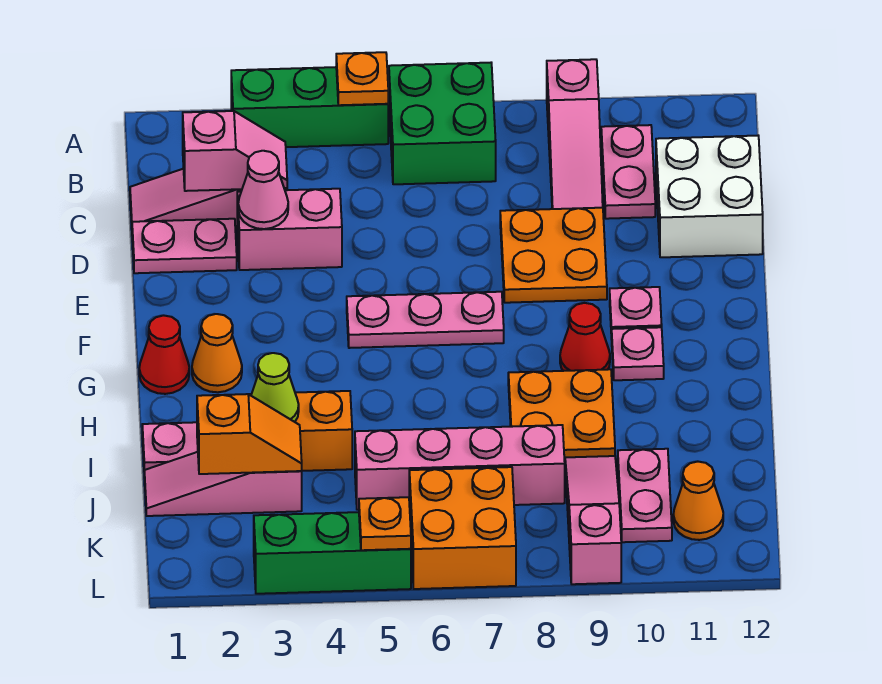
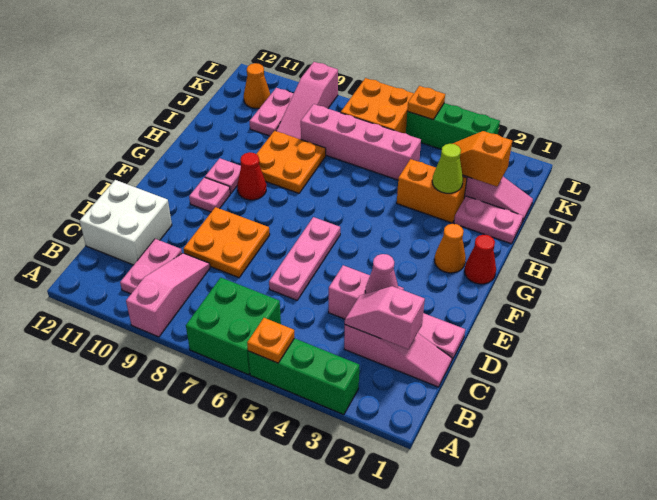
pink plate F5:F7 level 1 -> pink plate D6:F6 level 1

